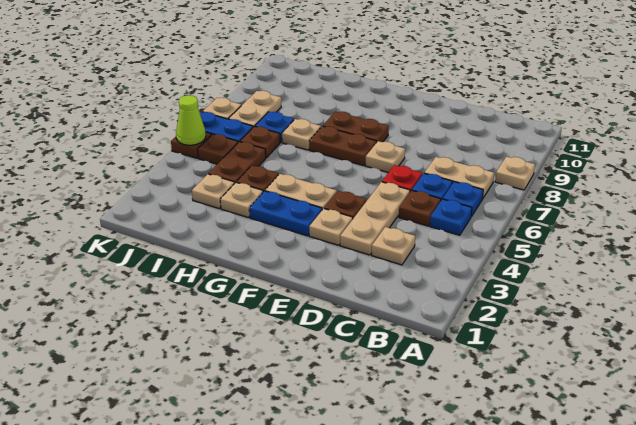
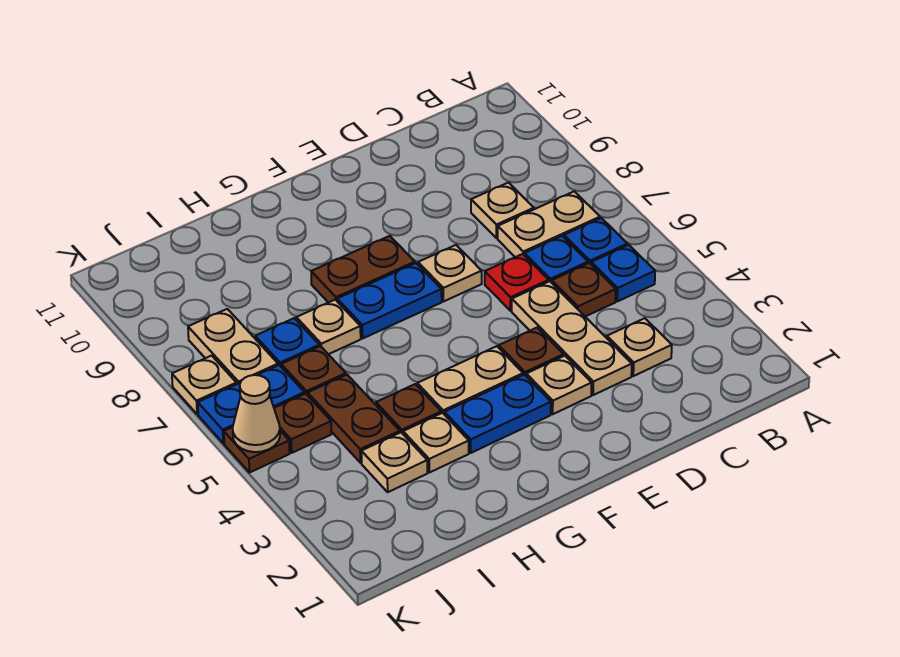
tan plate A8 level 1 -> tan plate C8 level 1
brown plate F7:G7 level 1 -> blue plate F7:G7 level 1
lime cone K5 level 2 -> tan cone K5 level 2

